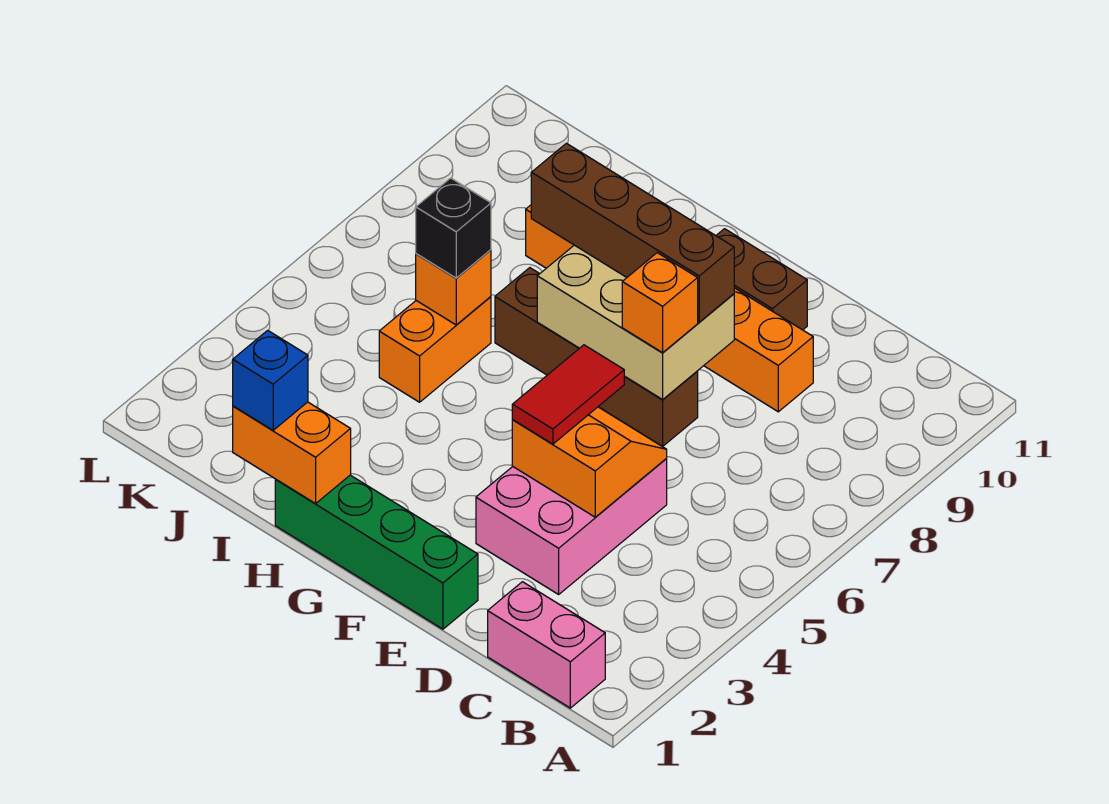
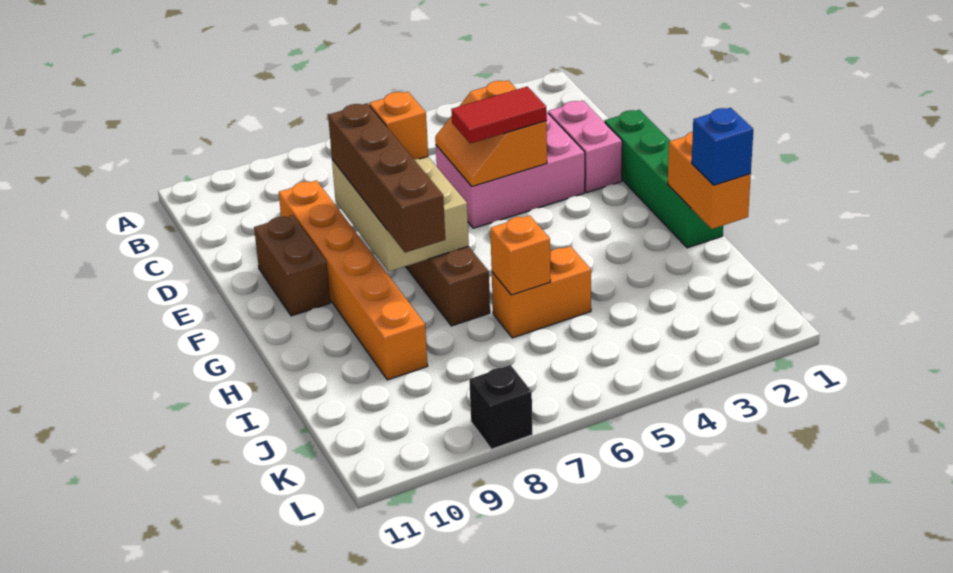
pink brick B1:C1 level 1 -> pink brick D2:E2 level 1
black brick I6 level 3 -> black brick L8 level 1

